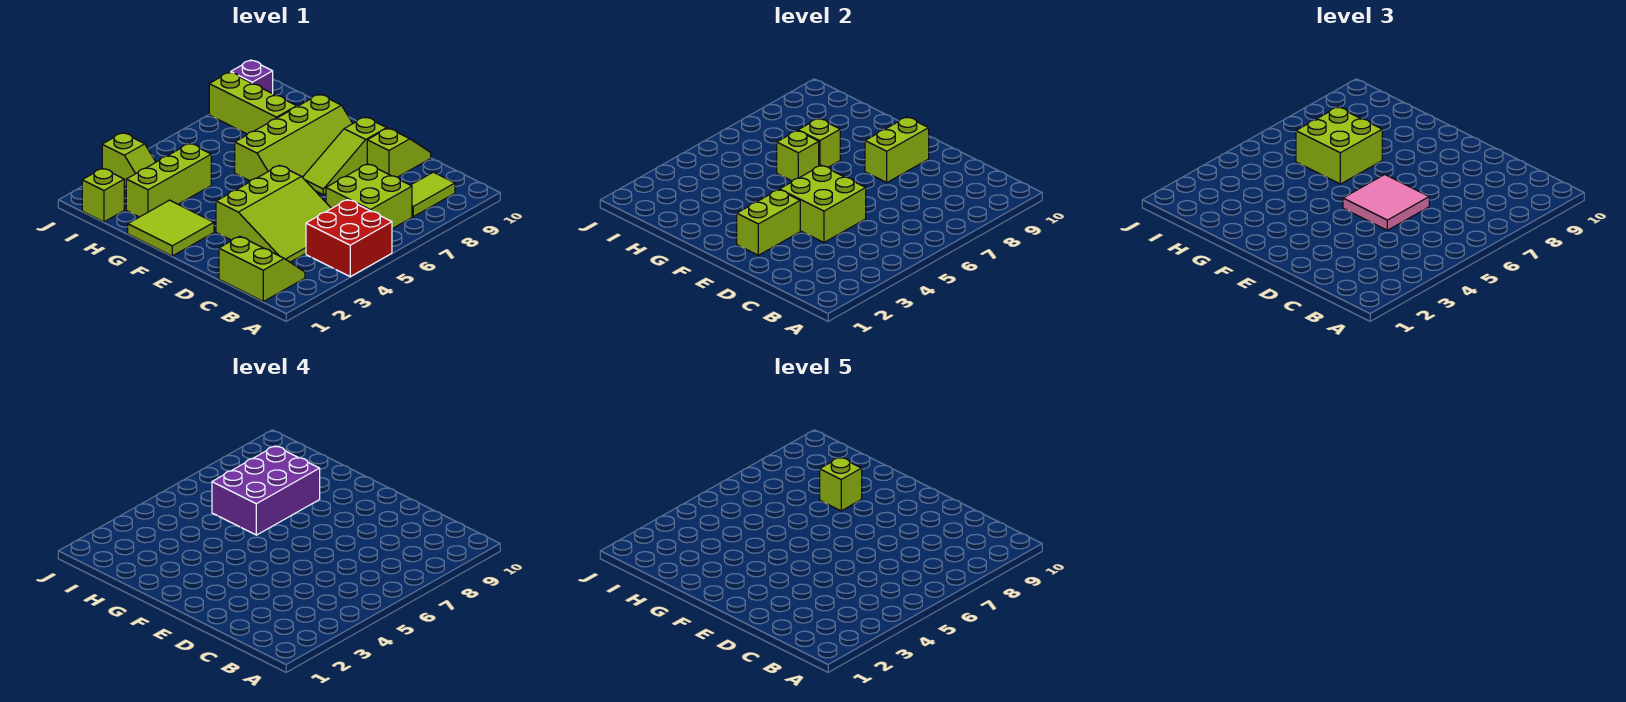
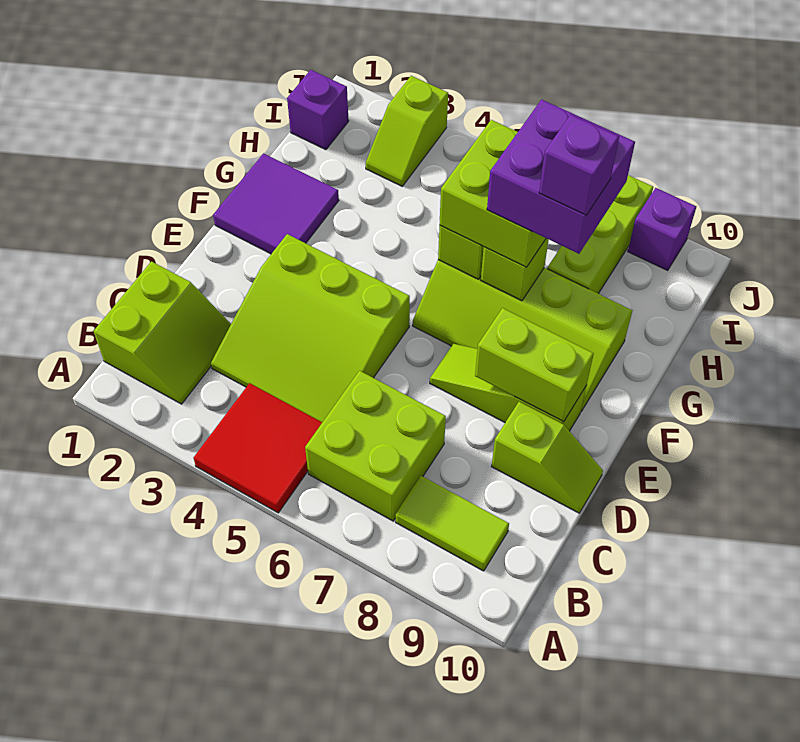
red brick A4:B5 level 1 -> red tile A4:B5 level 1
lime brick D4:E5 level 2 -> none
pink tile D5:E6 level 3 -> none
lime brick E2:E3 level 2 -> none
lime tile F1:G2 level 1 -> purple tile F1:G2 level 1
purple brick G6:H8 level 4 -> purple brick G7:H8 level 4
lime brick G8 level 5 -> purple brick G8 level 5
lime brick H2:H4 level 1 -> none
lime brick I1 level 1 -> purple brick I1 level 1

